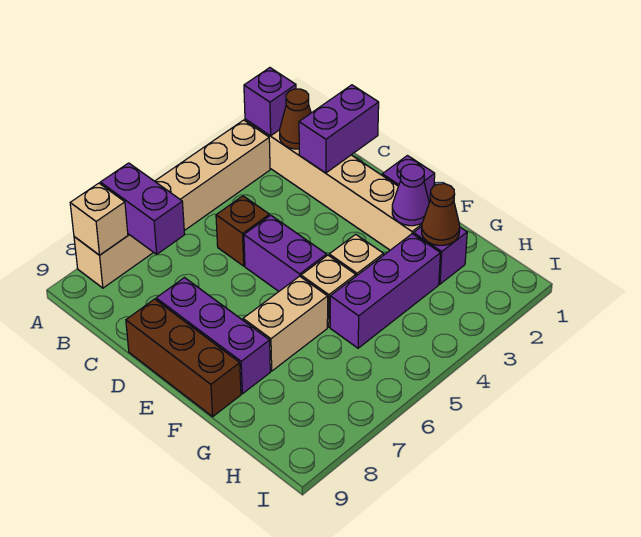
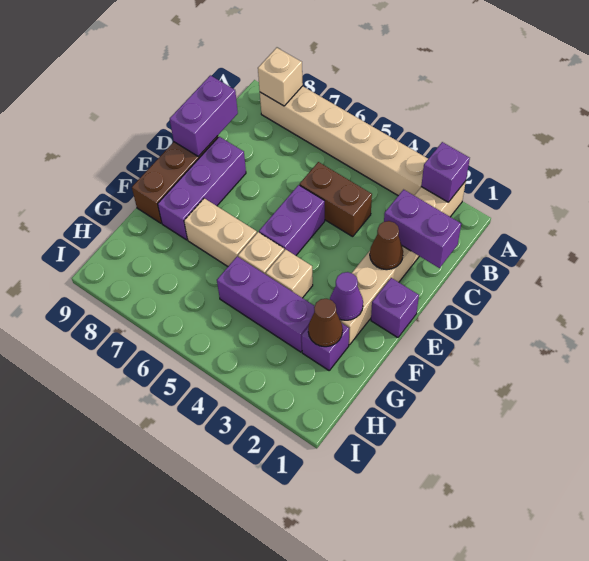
purple brick A7:B7 level 2 -> purple brick C9:D9 level 2
brown cone B2 level 2 -> brown cone D2 level 2
brown brick C5 level 1 -> brown brick C4:C5 level 1

